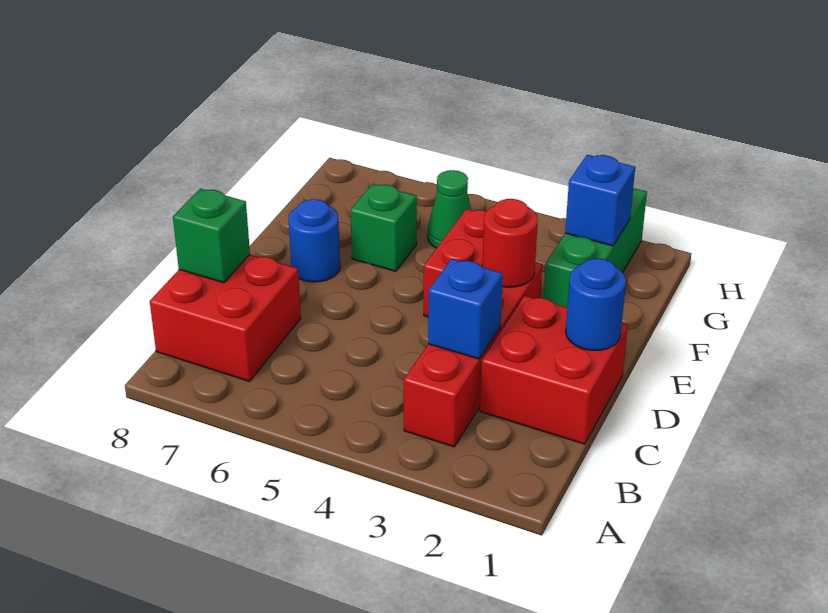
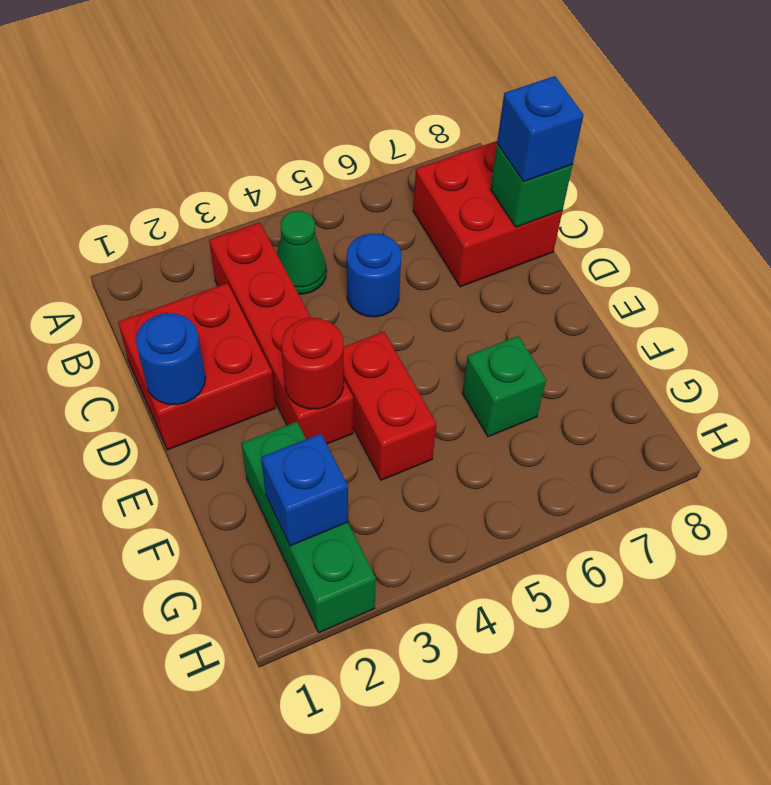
blue brick C3 level 2 -> blue brick C8 level 3
blue round brick E7 level 1 -> blue round brick C5 level 1
green cone G5 level 1 -> green cone B4 level 1

